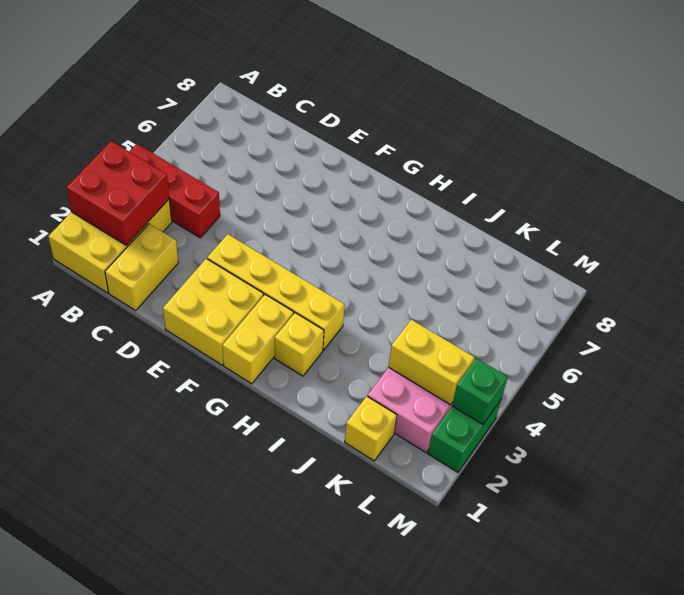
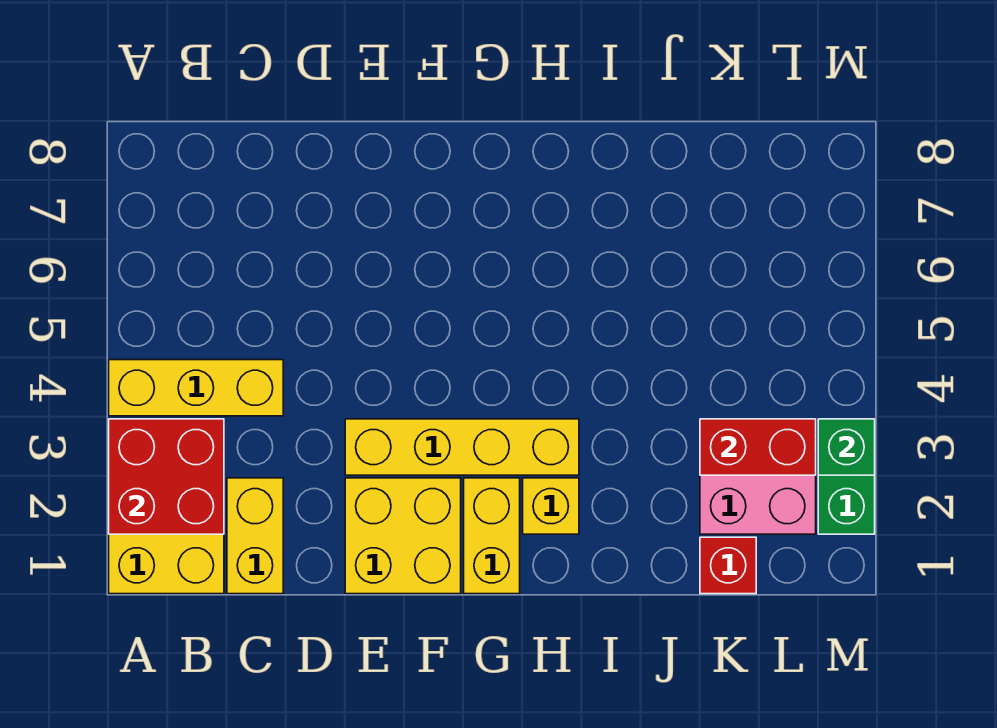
red brick A4:C4 level 1 -> yellow brick A4:C4 level 1
yellow brick K1 level 1 -> red brick K1 level 1
yellow brick K3:L3 level 2 -> red brick K3:L3 level 2

